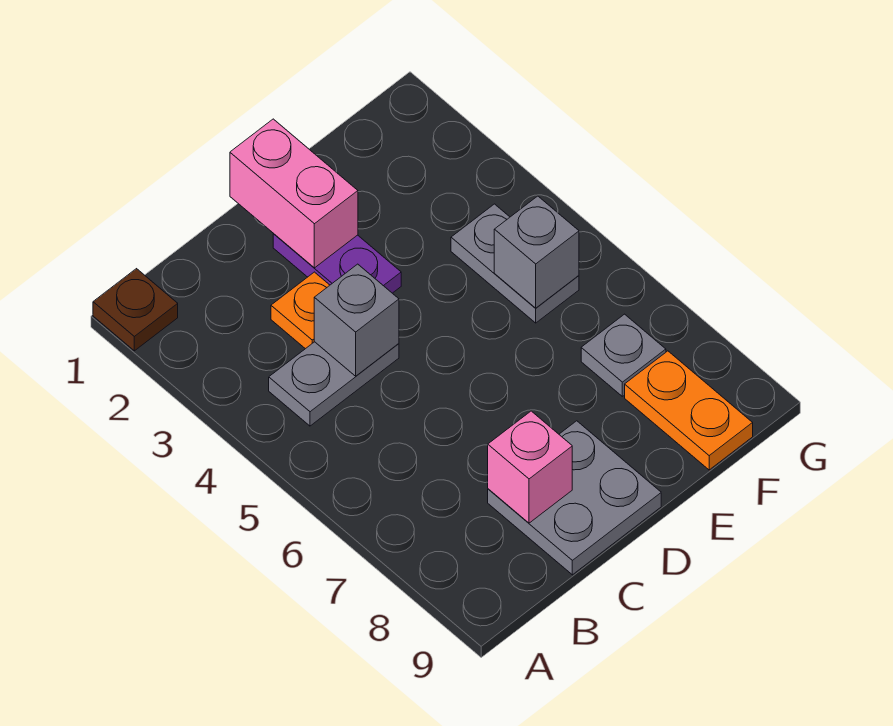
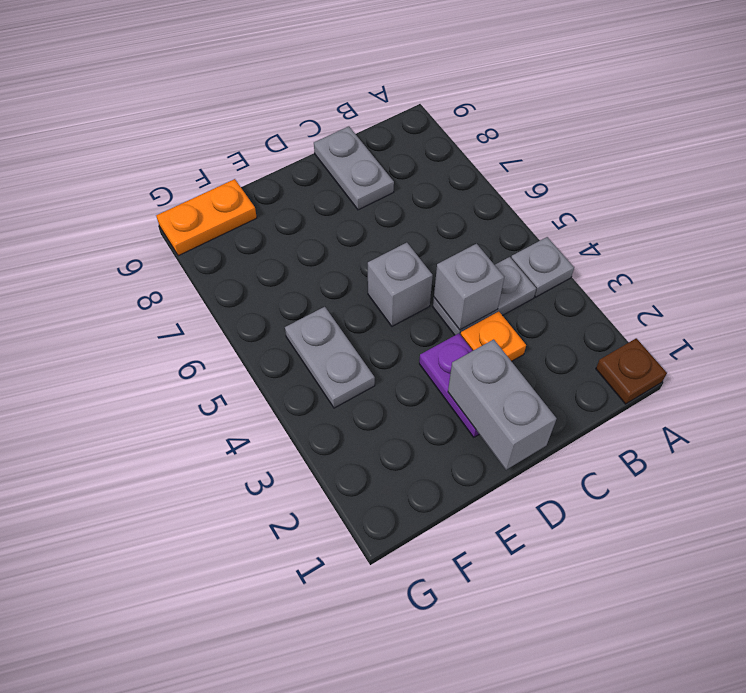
grey plate C8:D9 level 1 -> grey plate C8:C9 level 1
pink brick C8 level 2 -> none
pink brick D1:D2 level 2 -> grey brick D1:D2 level 2
grey brick F5 level 2 -> grey brick D5 level 1
grey plate F7 level 1 -> grey plate A4 level 1
orange plate F8:F9 level 1 -> orange plate F9:G9 level 1

